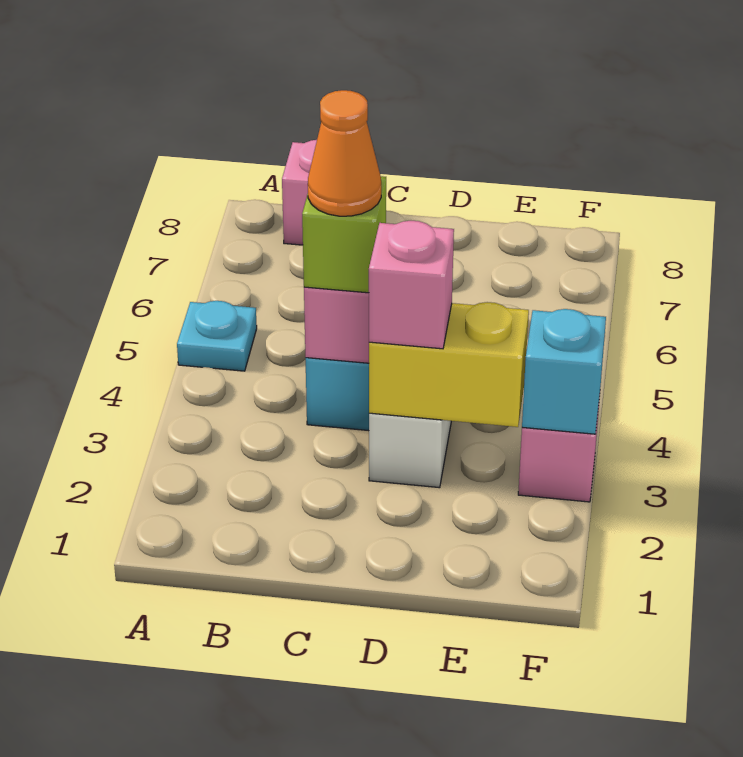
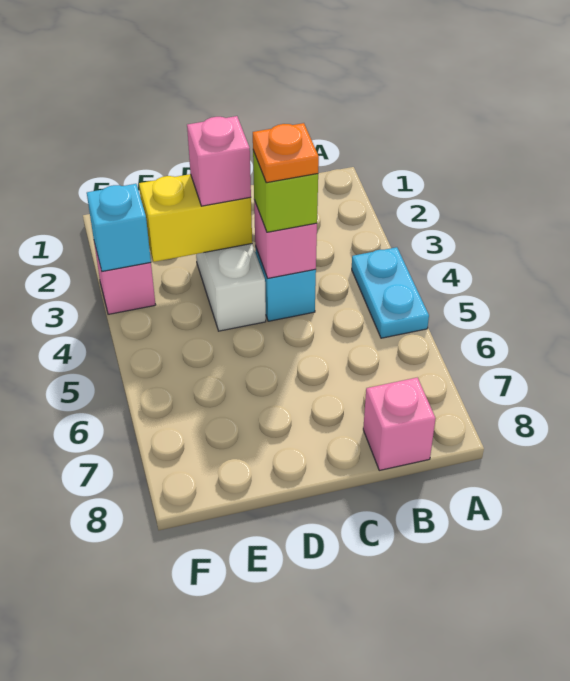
cyan plate A5 level 1 -> cyan plate A4:A5 level 1
orange cone C4 level 4 -> orange plate C4 level 4

